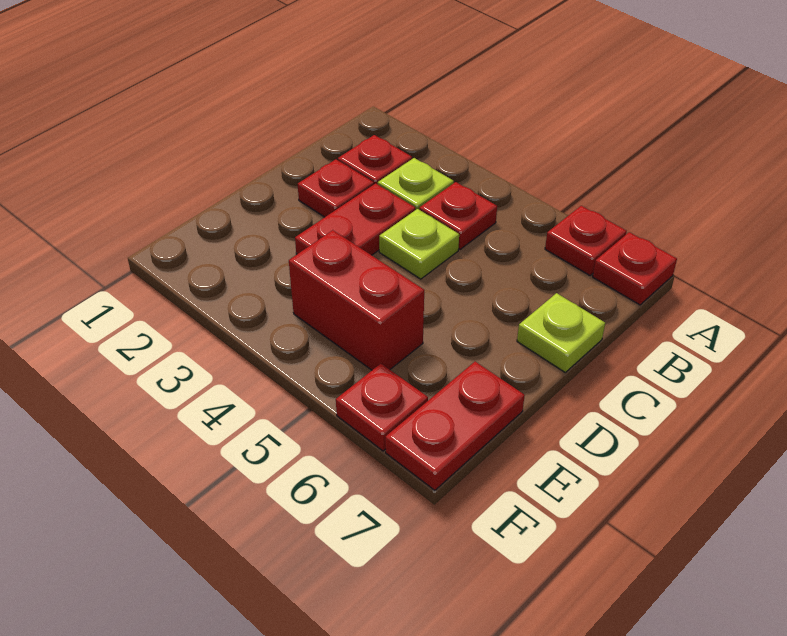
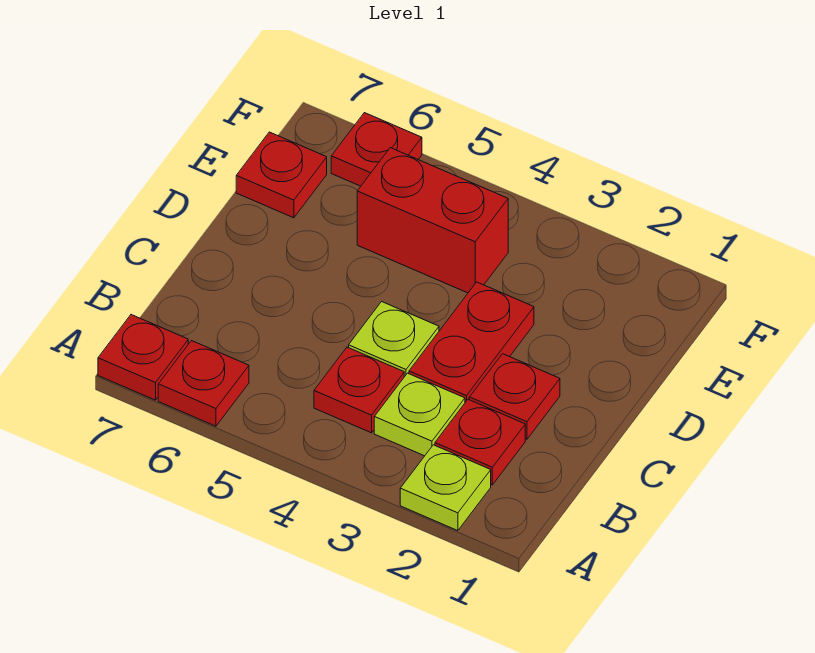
lime plate C7 level 1 -> lime plate A2 level 1
red plate E7:F7 level 1 -> red plate E7 level 1

